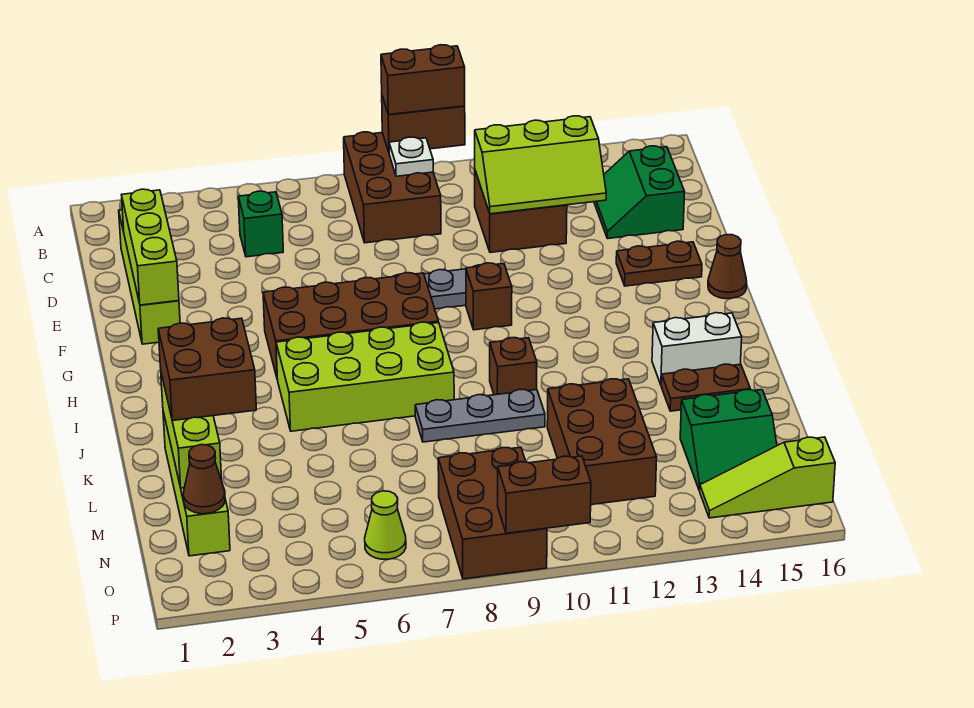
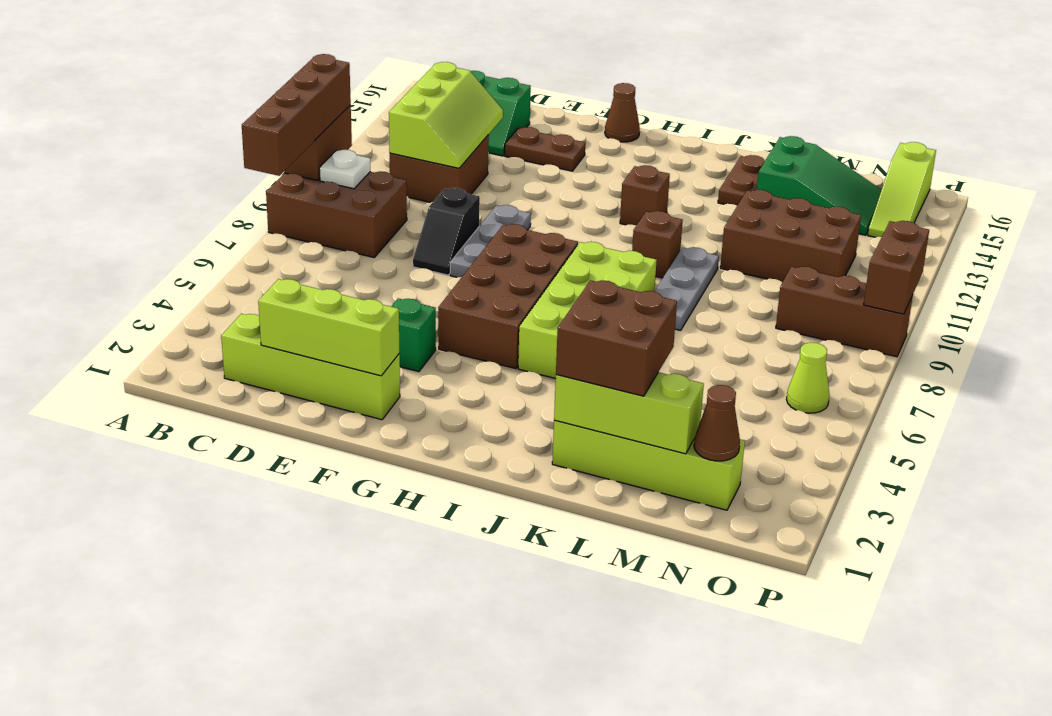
brown brick A9:A10 level 3 -> brown brick A7:A10 level 3
green brick C5 level 1 -> green brick F4 level 1
none -> black slope E8:E9 level 1 top 9
brown plate F14:F15 level 1 -> brown plate E14:F14 level 1
brown brick G10 level 1 -> brown brick I12 level 1
white brick J14:J15 level 1 -> none
green slope M14:N15 level 1 top M -> green slope L14:N15 level 1 top L
brown brick N8:P9 level 1 -> brown brick N9:P9 level 1

